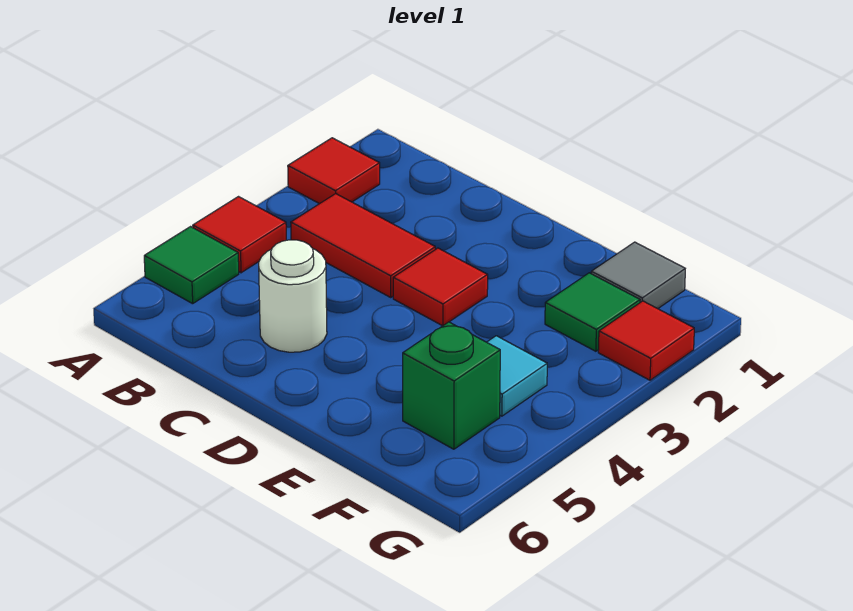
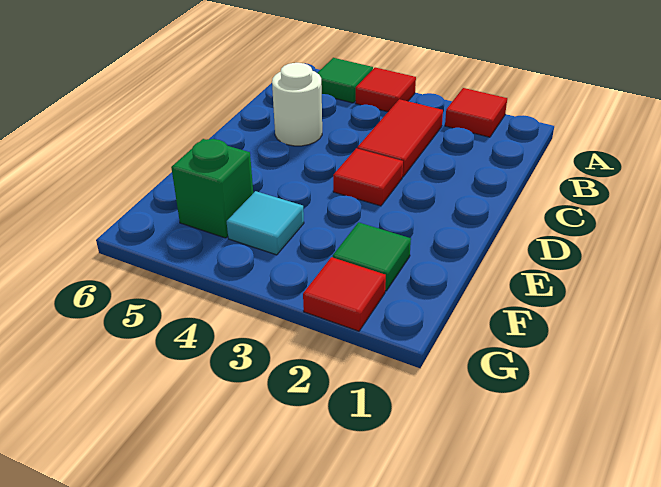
grey tile F1 level 1 -> none

